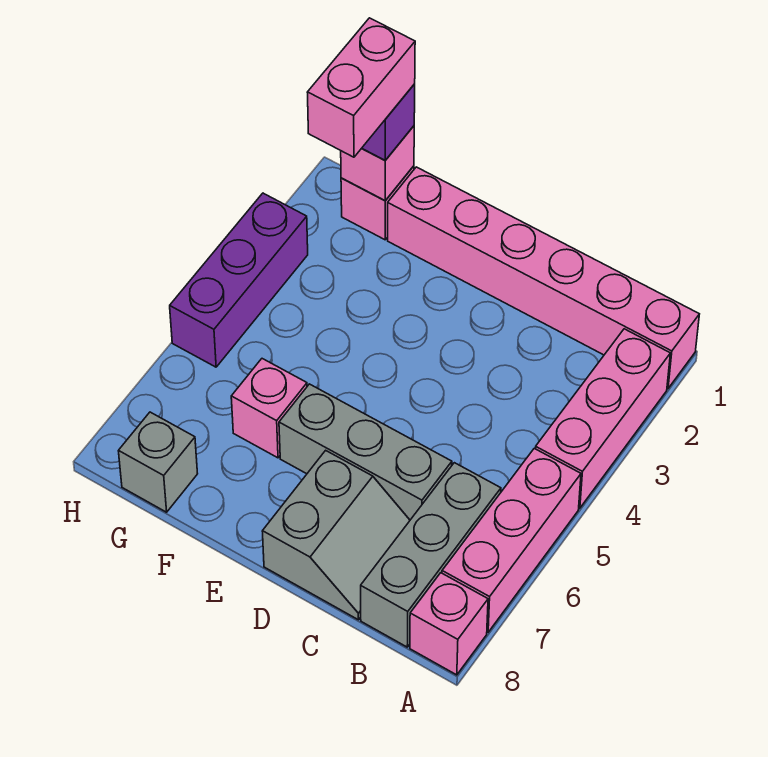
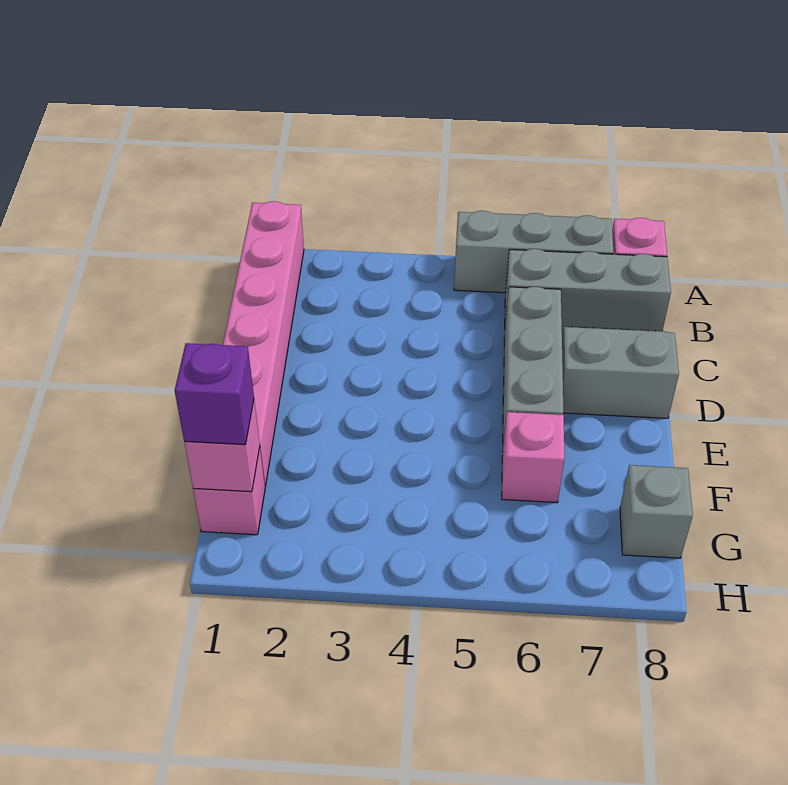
pink brick A2:A4 level 1 -> none
pink brick A5:A7 level 1 -> grey brick A5:A7 level 1
pink brick G1:G2 level 4 -> none
purple brick H3:H5 level 1 -> none

